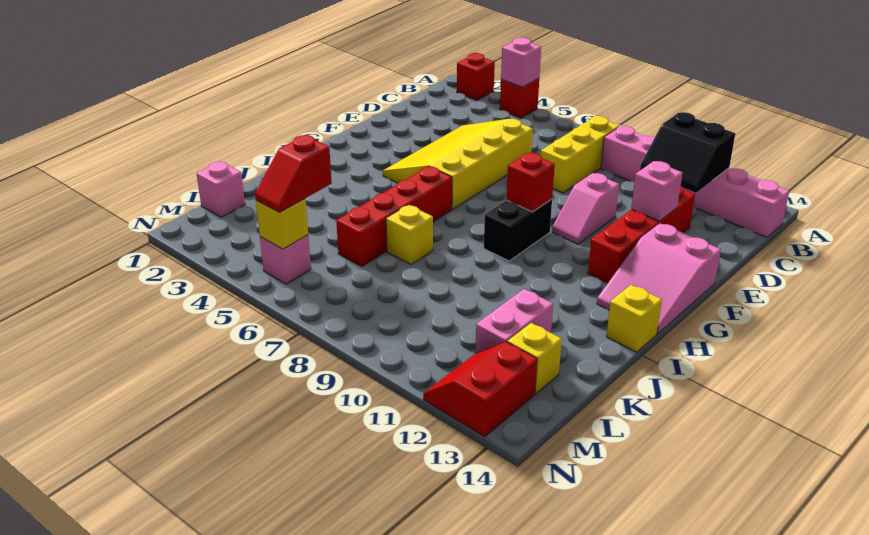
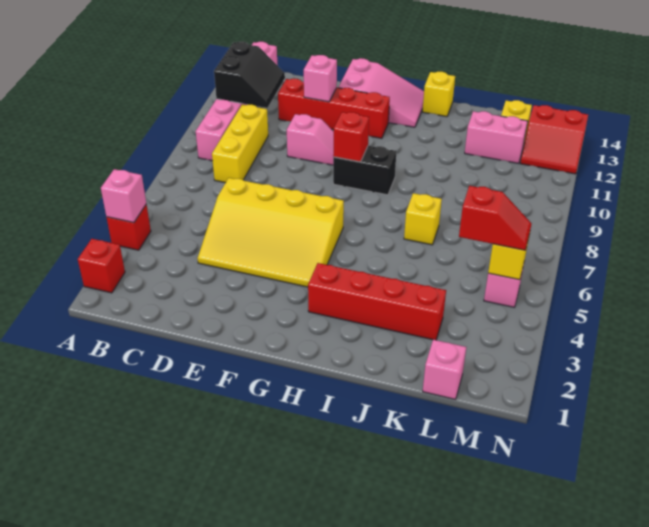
yellow brick B8:D8 level 1 -> yellow brick C8:C10 level 1
red brick H6:K6 level 1 -> red brick H3:K3 level 1

